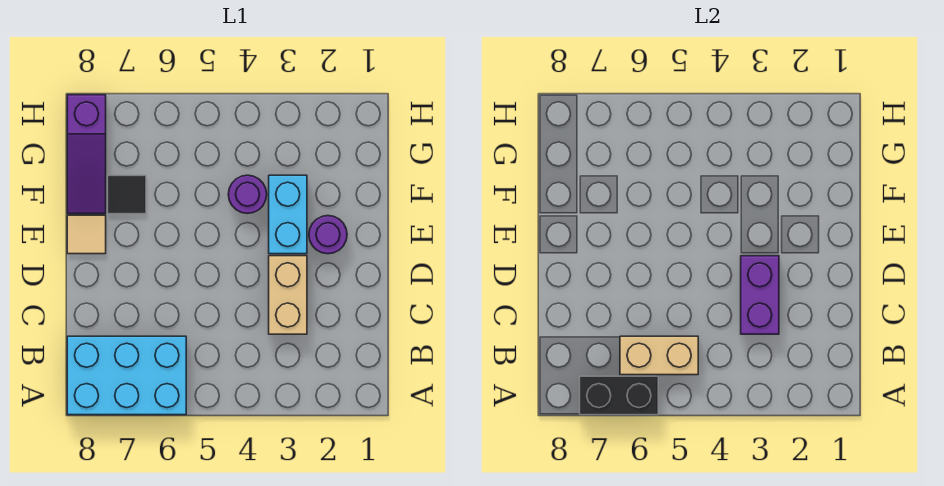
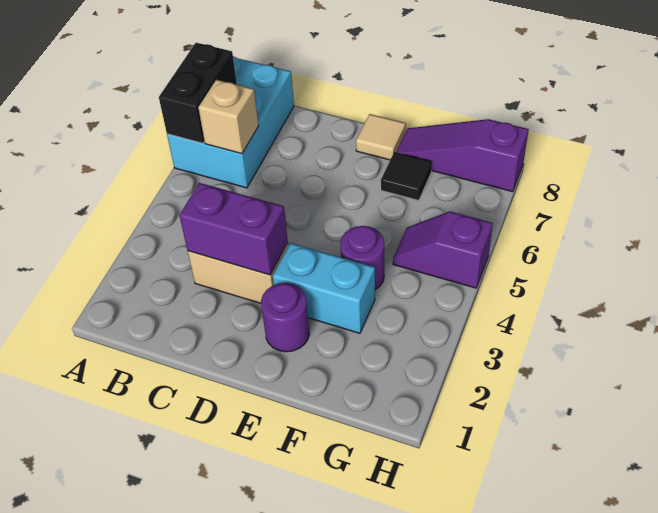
tan brick B5:B6 level 2 -> tan brick B6 level 2
none -> purple slope G5:H5 level 1 top H

